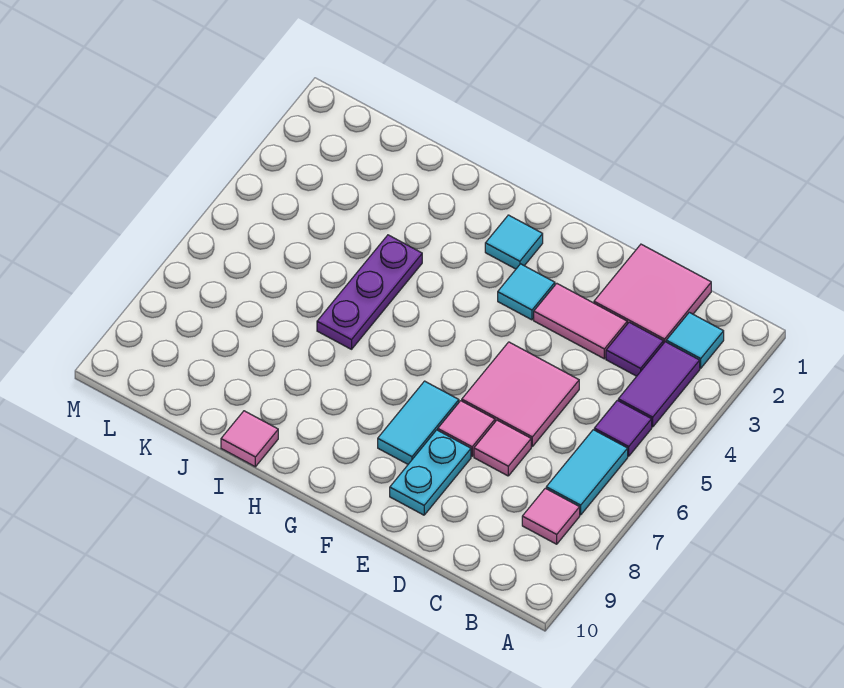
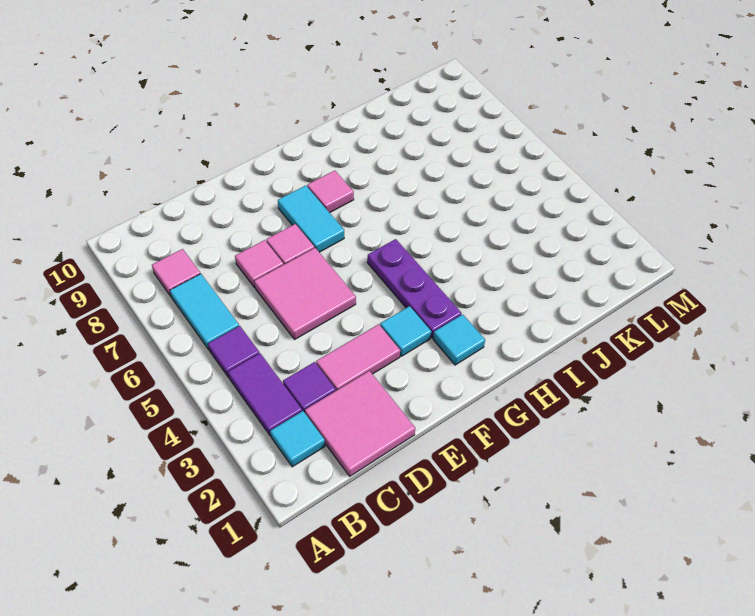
cyan plate E8:E9 level 1 -> none
purple plate I4:I6 level 1 -> purple plate G3:G5 level 1
pink tile I10 level 1 -> pink tile G8 level 1

